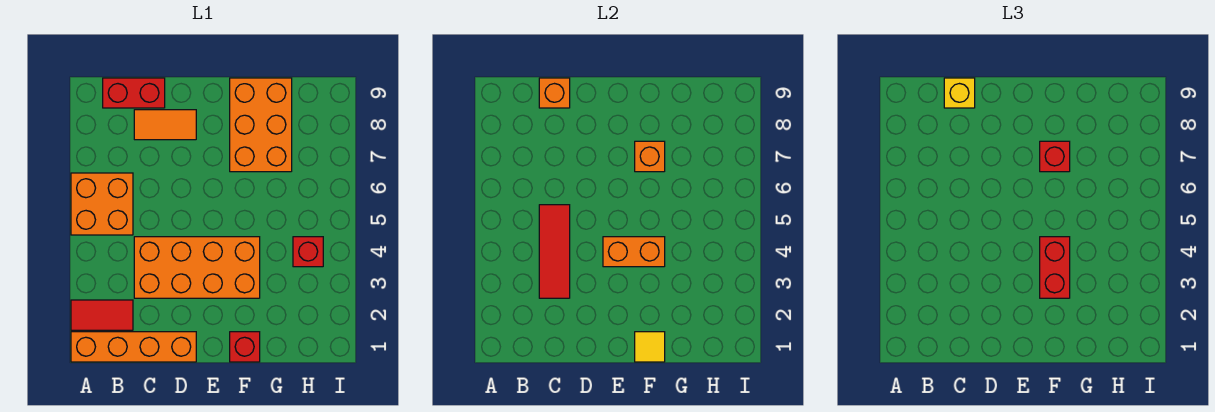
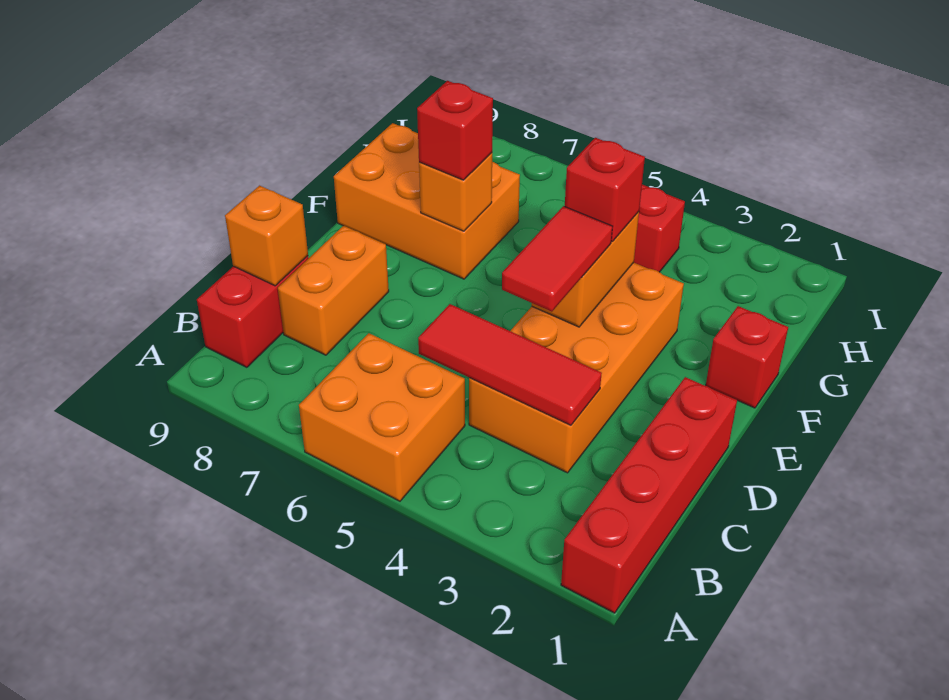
orange brick A1:D1 level 1 -> red brick A1:D1 level 1
red tile A2:B2 level 1 -> red tile D4:E4 level 3
orange tile C8:D8 level 1 -> orange brick C8:D8 level 1
yellow brick C9 level 3 -> none
yellow tile F1 level 2 -> none
red brick F3:F4 level 3 -> red brick F4 level 3

